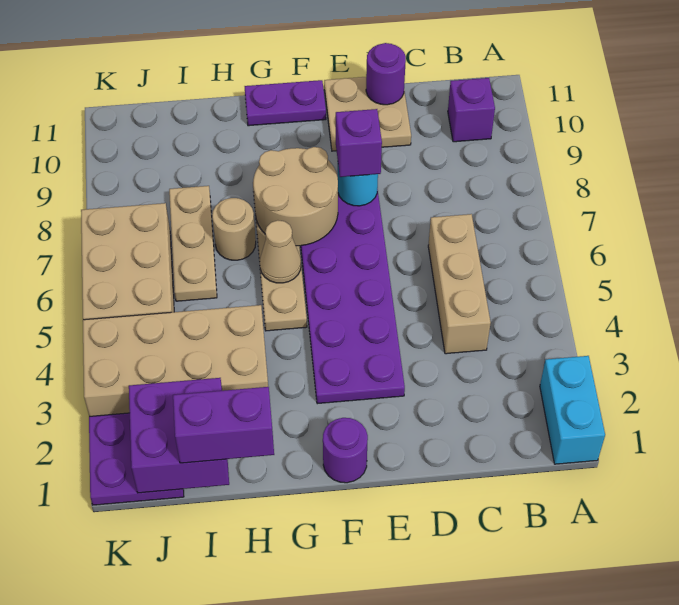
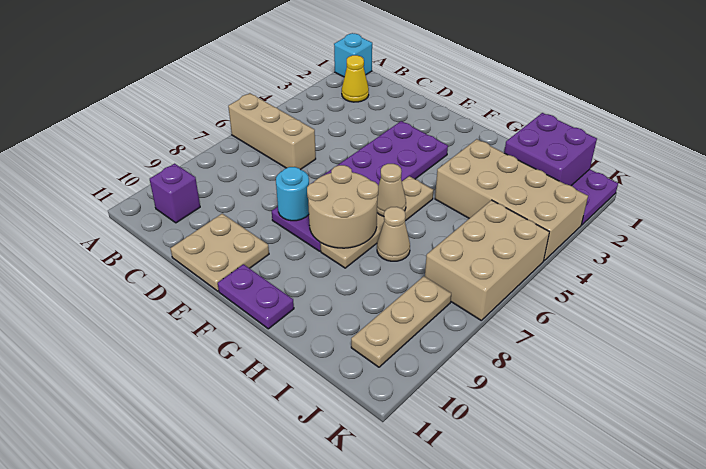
cyan brick A1:A2 level 1 -> cyan brick A1 level 1
none -> yellow cone B2 level 1
tan brick C4:C6 level 1 -> tan brick A6:C6 level 1
purple round brick D11 level 2 -> none
purple brick E8 level 3 -> none
purple round brick F1 level 1 -> none
purple brick H1:I1 level 3 -> none
tan round brick H7 level 1 -> tan cone H7 level 1
tan plate I6:I8 level 1 -> tan plate J8:J10 level 1

